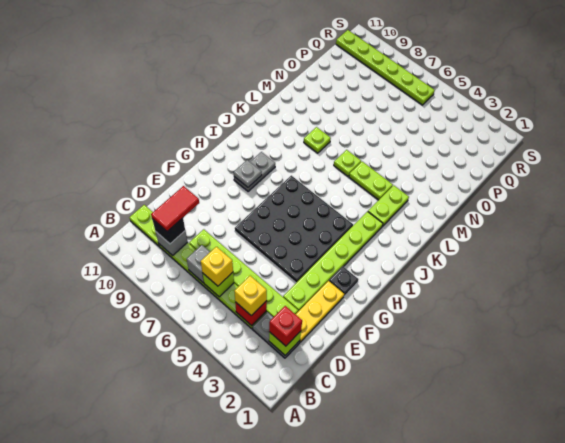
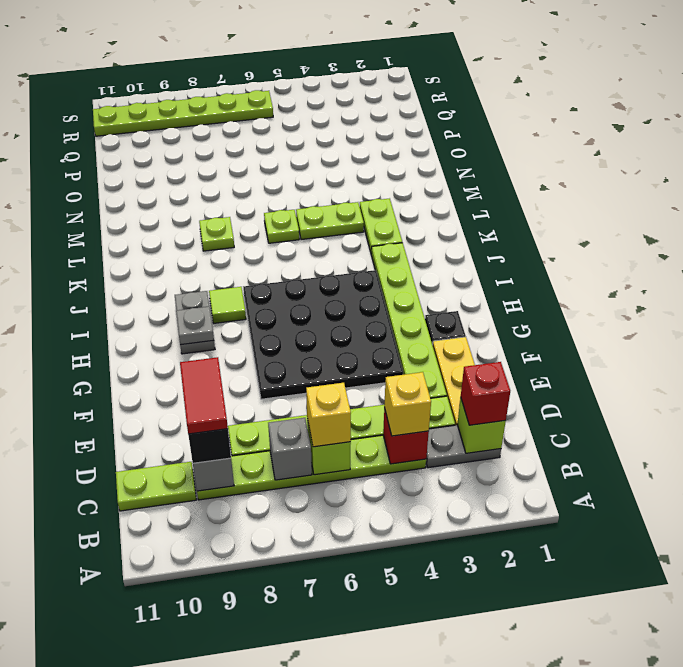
none -> lime tile I8 level 1

